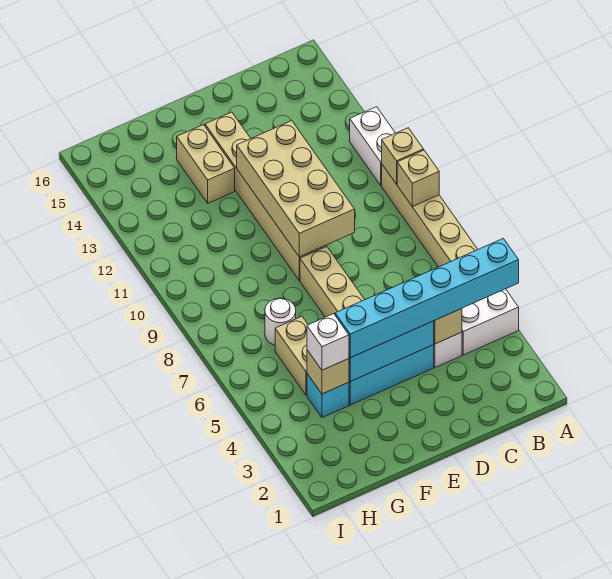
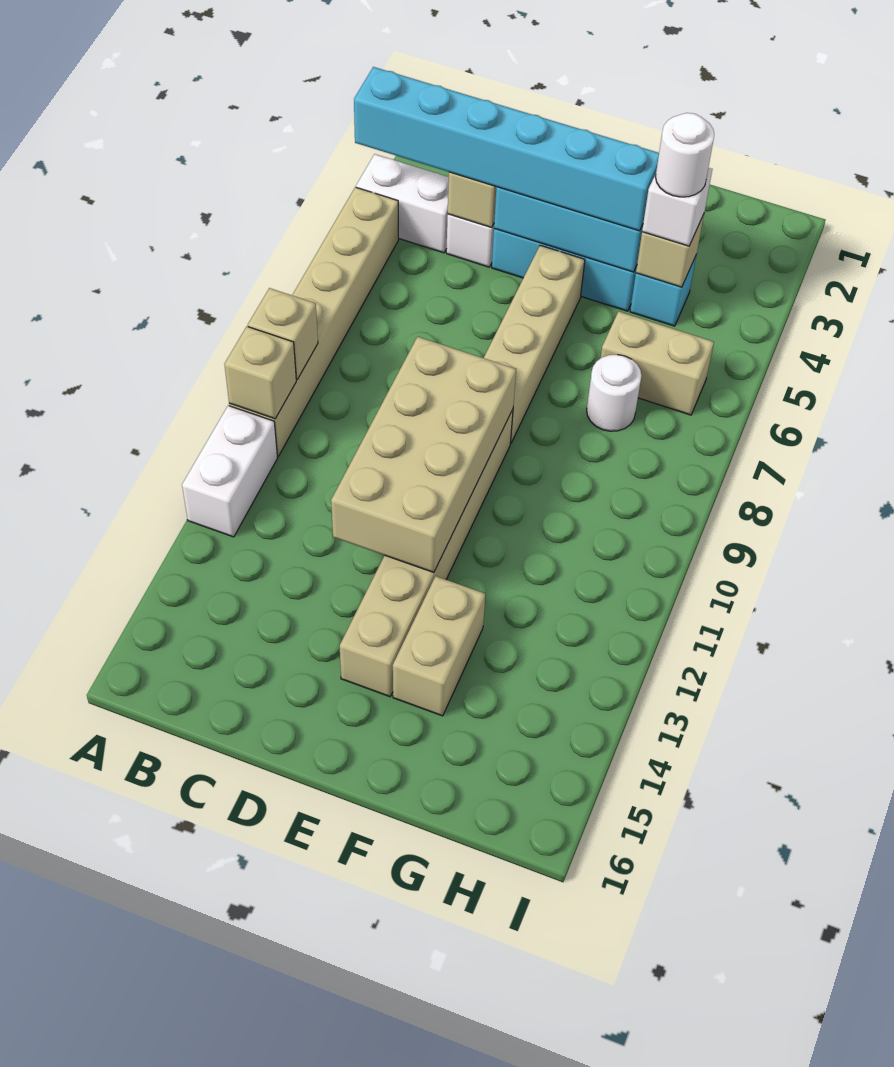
none -> white round brick G4 level 4
tan brick G5:G6 level 1 -> tan brick G6:H6 level 1

